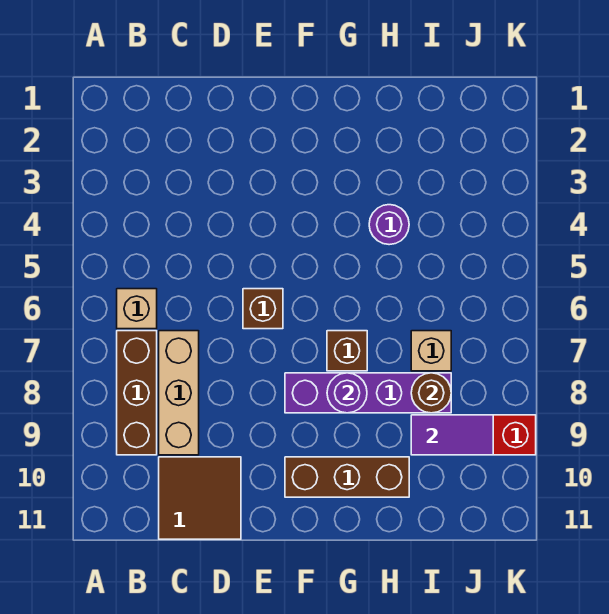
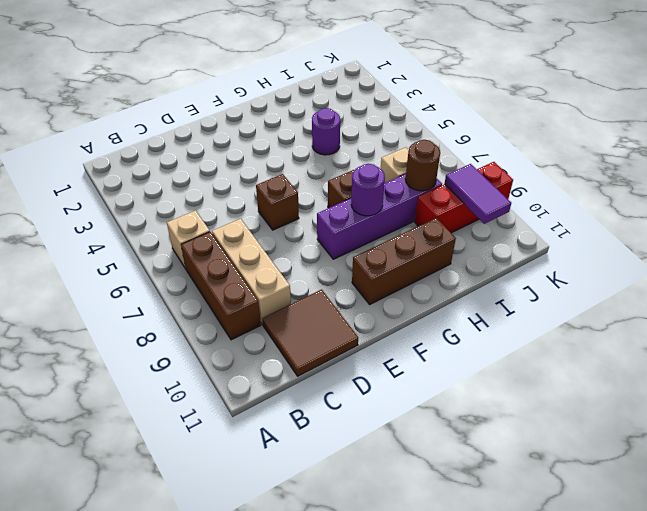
purple tile I9:J9 level 2 -> purple tile J9:J10 level 2

